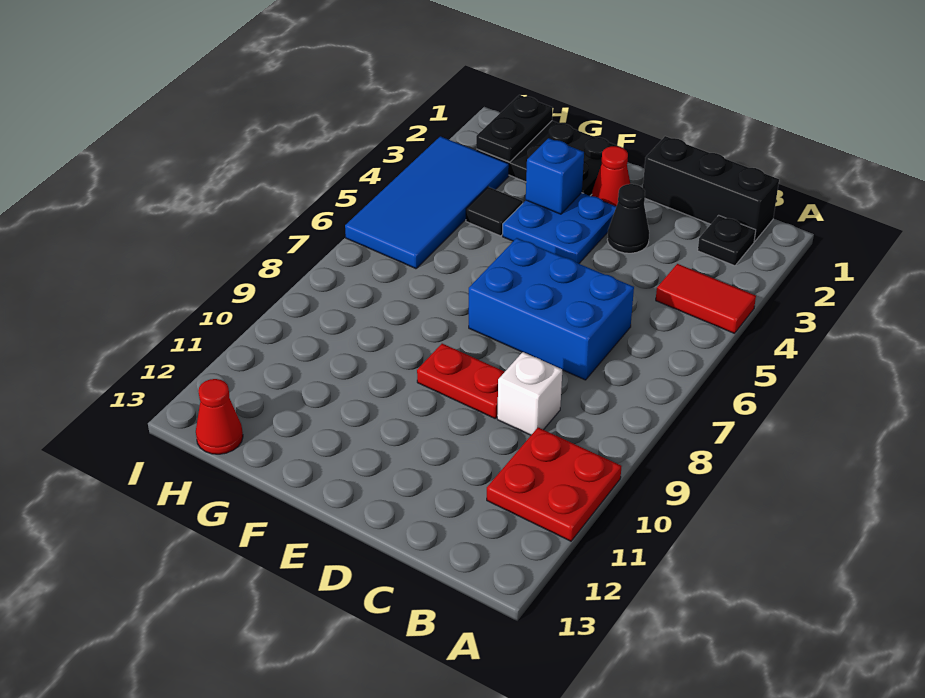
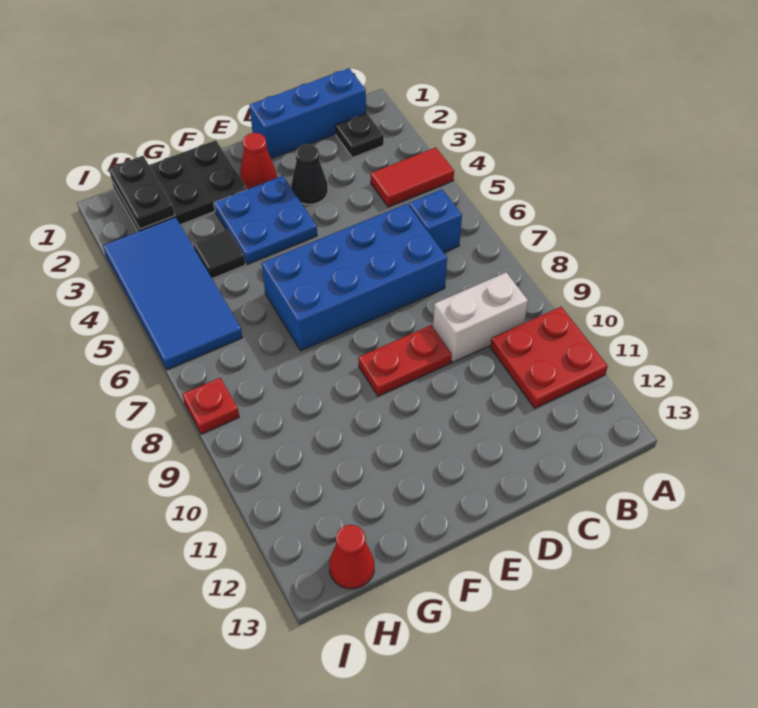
black brick B1:D1 level 1 -> blue brick B1:D1 level 1
blue brick C6:E7 level 1 -> blue brick C6:F7 level 1
white brick C9 level 1 -> white brick B9:C9 level 1
blue brick F3 level 2 -> blue brick B6 level 1
none -> red plate I8 level 1

